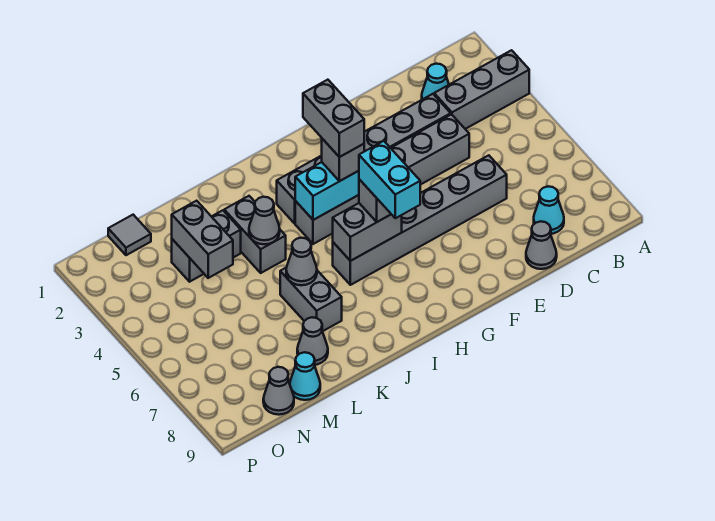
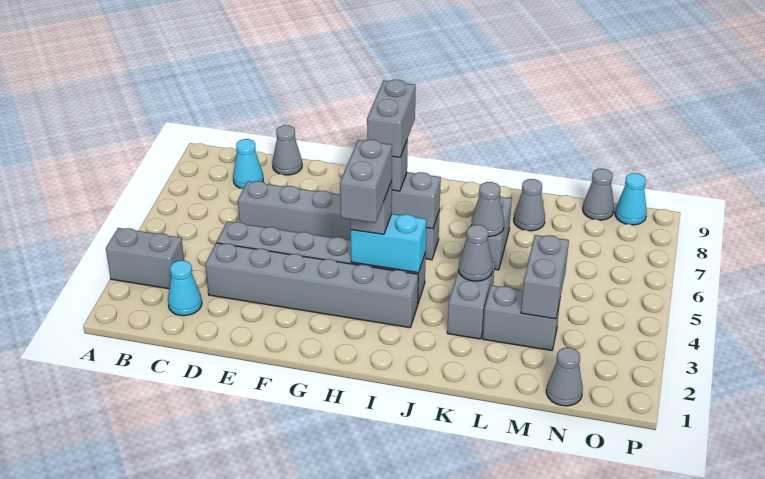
grey brick A3:C3 level 1 -> grey brick A3:B3 level 1
cyan brick H6:H7 level 4 -> grey brick H6:H7 level 4
cyan cone M9 level 1 -> cyan cone O9 level 1
grey tile N1 level 1 -> grey cone N1 level 1

